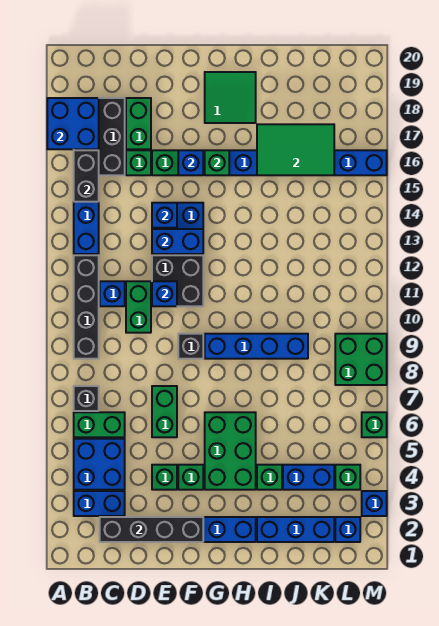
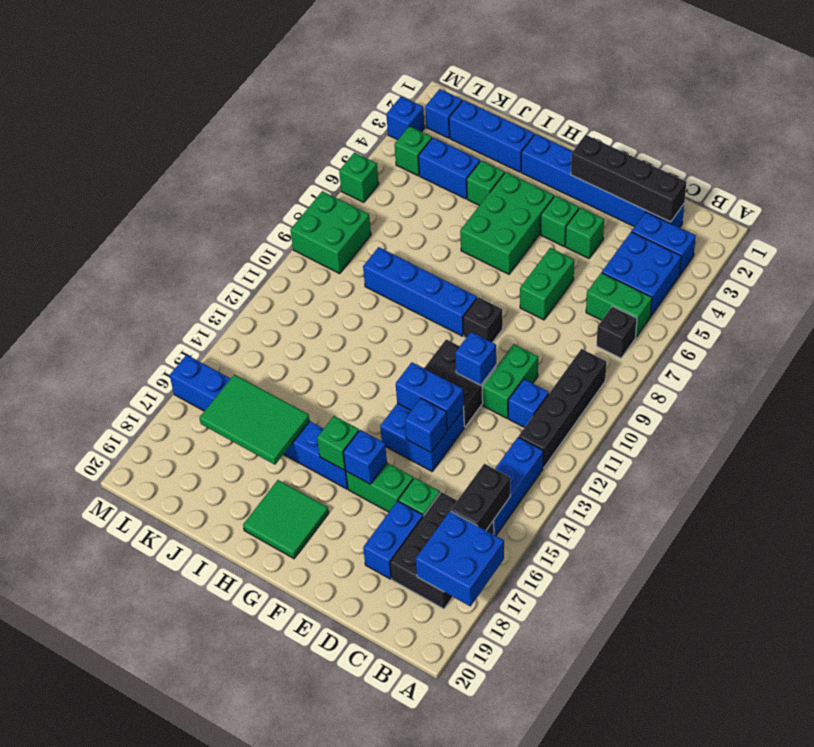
green brick D17:D18 level 1 -> blue brick D17:D18 level 1

